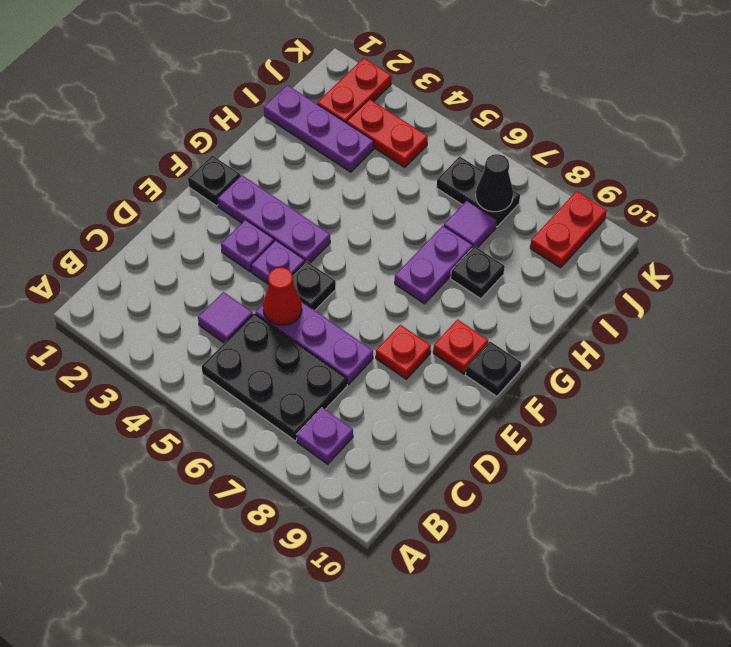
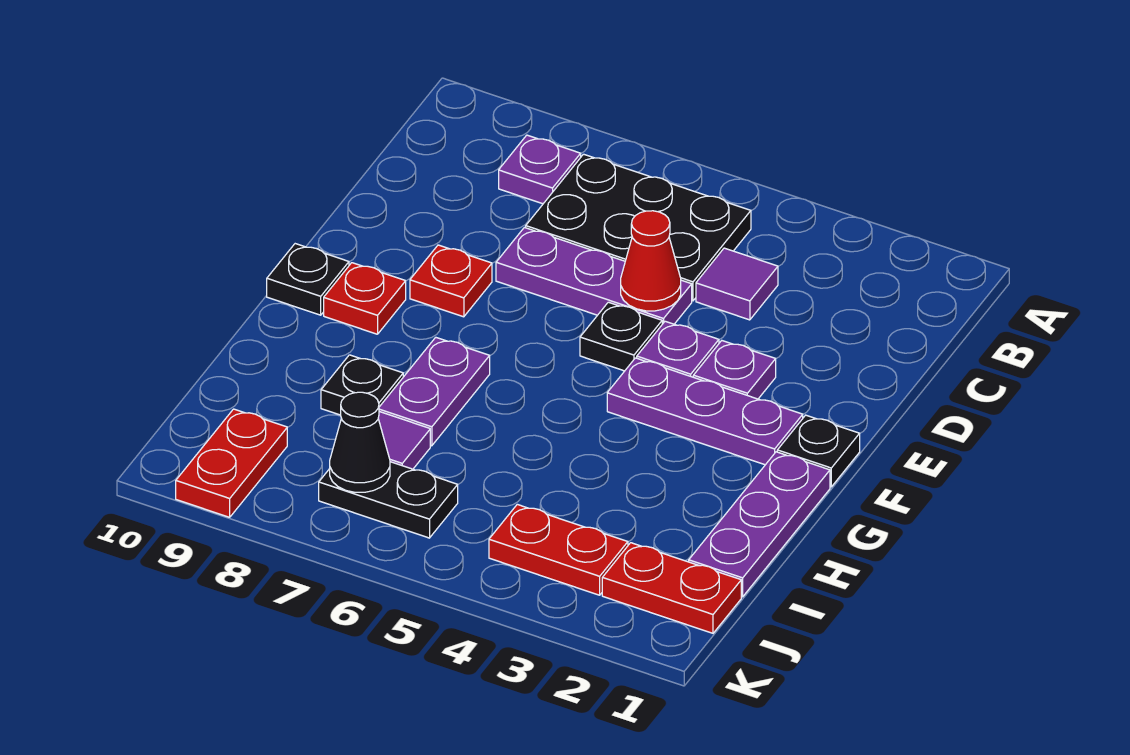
purple plate I1:I3 level 1 -> purple plate G1:I1 level 1
red plate J2:K2 level 1 -> red plate J1:J2 level 1

